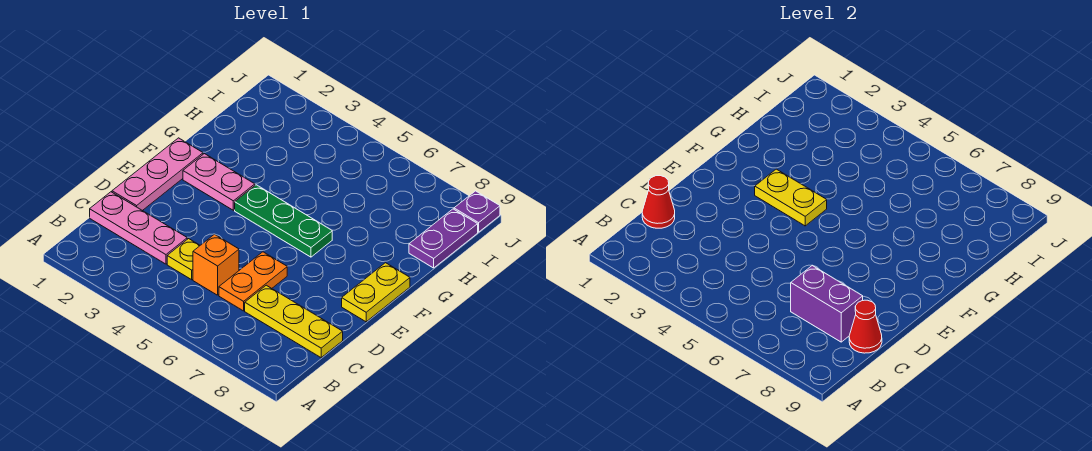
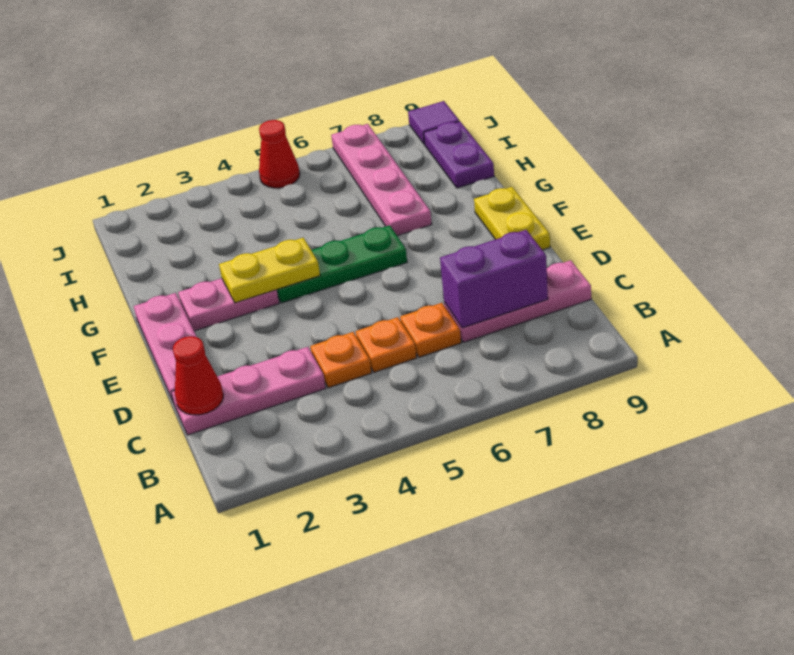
yellow plate C4 level 1 -> orange plate C4 level 1
orange brick C5 level 1 -> orange plate C5 level 1
orange plate C6:D6 level 1 -> orange plate C6 level 1
yellow plate C7:C9 level 1 -> pink plate C7:C9 level 1
red cone C9 level 2 -> red cone J5 level 1
none -> pink plate G7:J7 level 1
purple plate J9 level 1 -> purple tile J9 level 1

